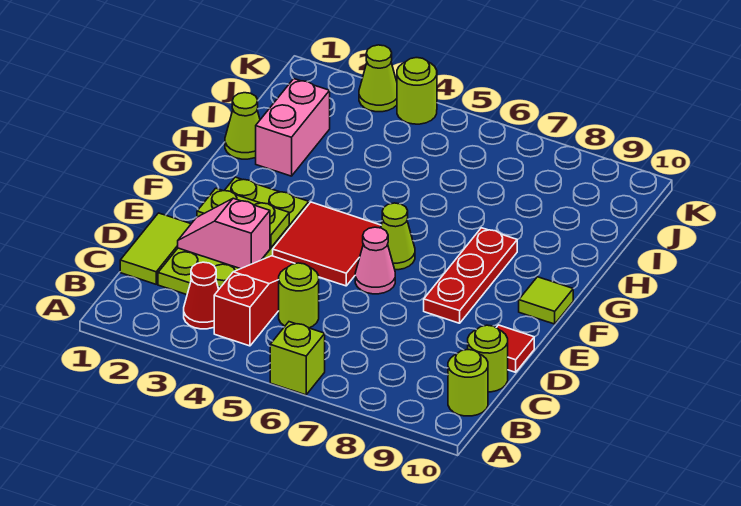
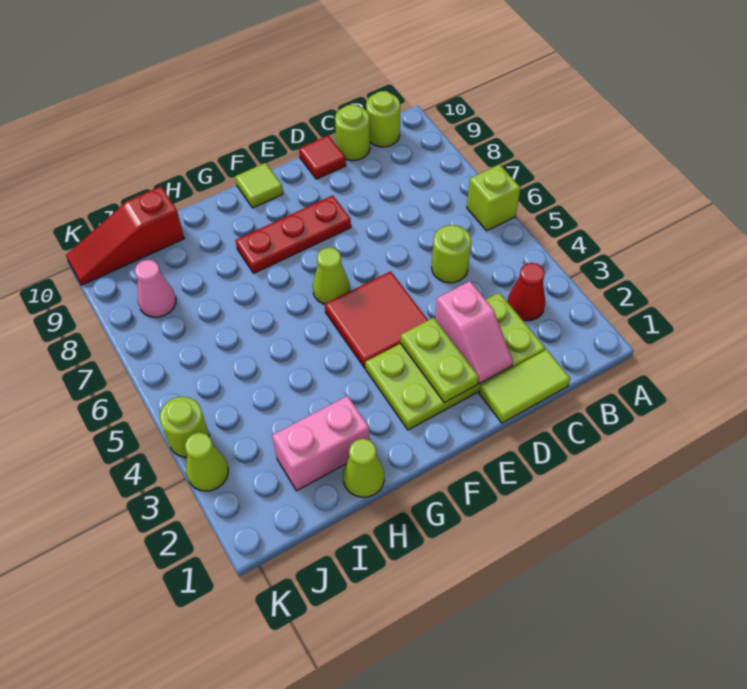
red slope B4:D4 level 1 top B -> red slope I10:K10 level 1 top I
pink cone E6 level 1 -> pink cone J8 level 1

